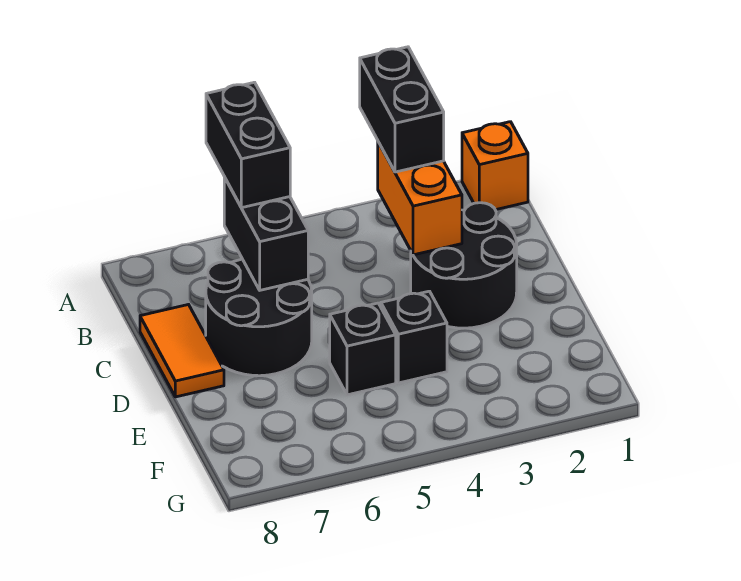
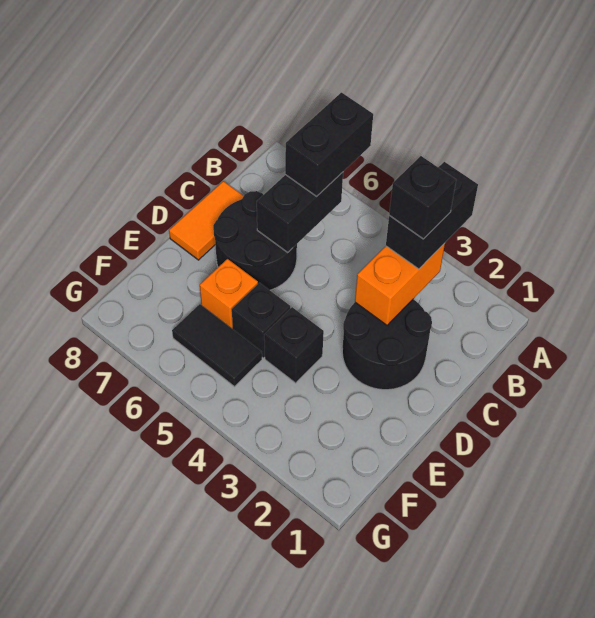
orange brick A1 level 1 -> orange brick E6 level 1
none -> black brick B3 level 4
none -> black tile F5:F6 level 1

